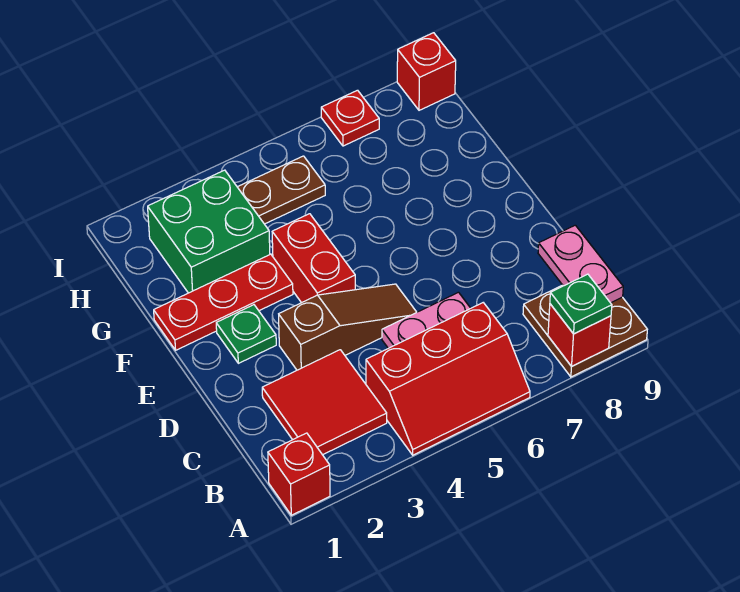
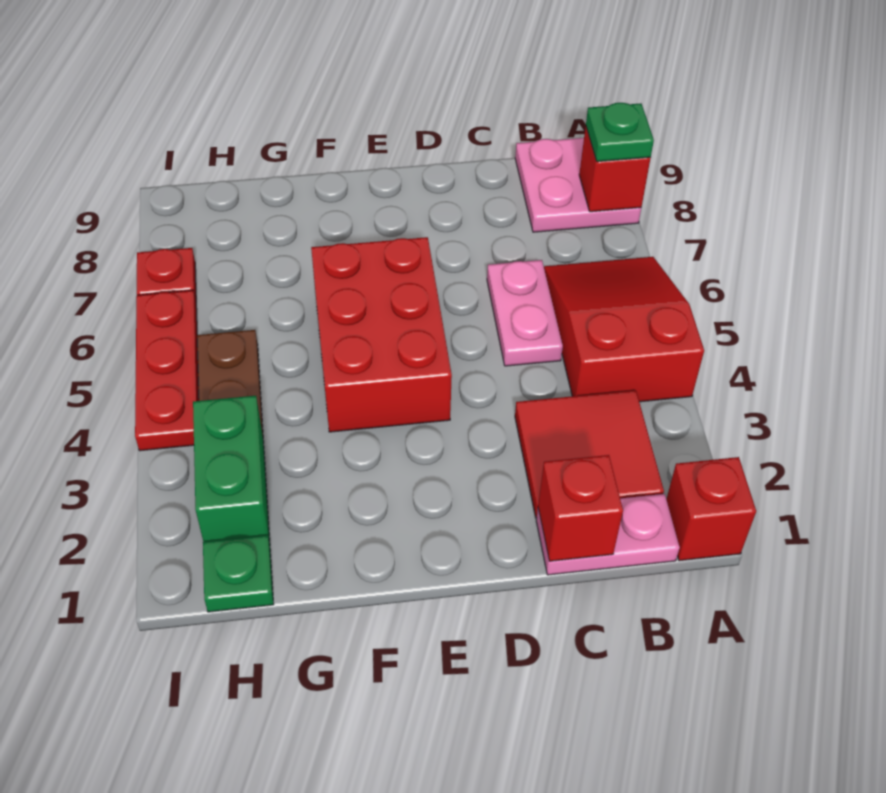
red slope A4:B6 level 1 top B -> red slope A4:B6 level 1 top 4
brown plate A8:B9 level 1 -> pink plate A8:B9 level 1
pink plate B9:C9 level 2 -> pink plate B1:C1 level 1
brown slope D3:D5 level 1 top 3 -> none
green plate E2 level 1 -> green plate H1 level 1
red brick E4:F4 level 1 -> red brick E4:F6 level 1
red plate F1:F3 level 1 -> red plate I4:I6 level 1
green brick G2:H3 level 1 -> green brick H2:H3 level 1
red brick I9 level 1 -> red brick C1 level 2

